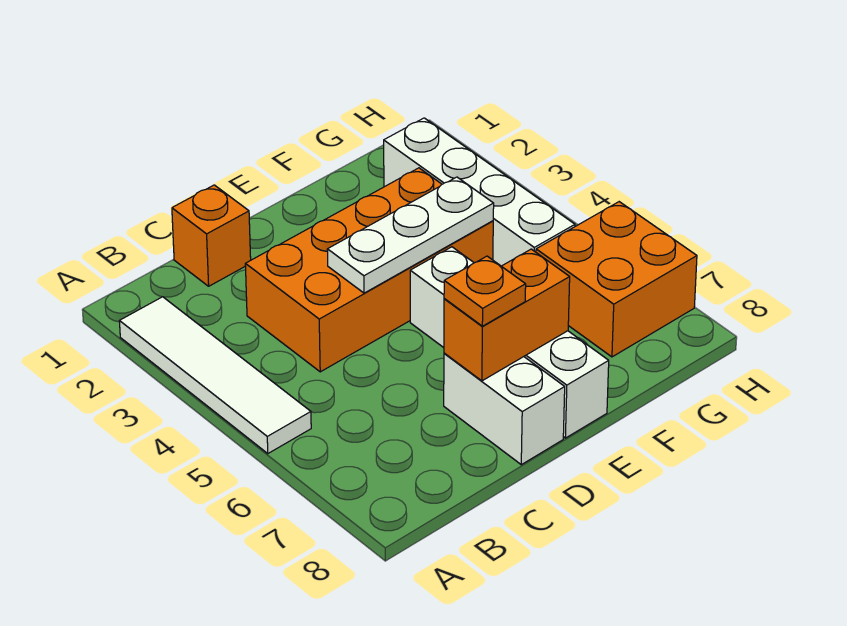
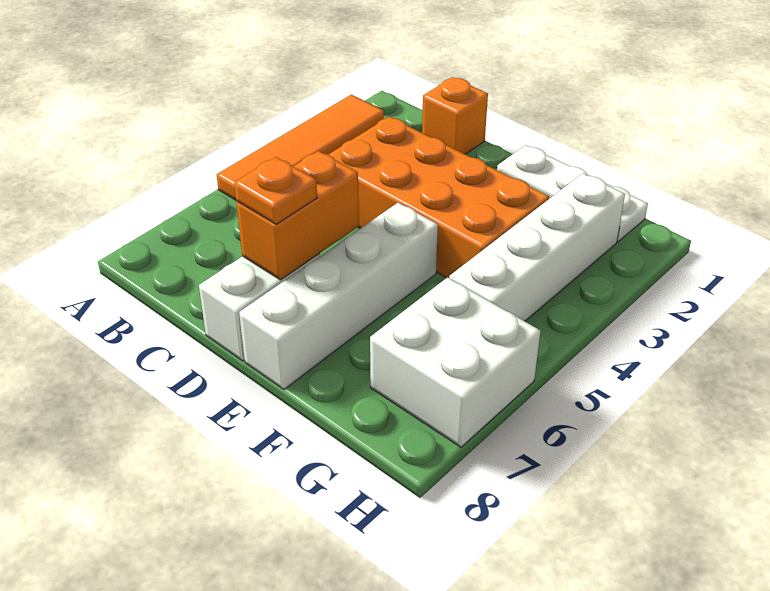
white tile A2:A5 level 1 -> orange tile A2:A5 level 1
white plate D4:F4 level 2 -> white plate E1:G1 level 1
orange brick D7:E7 level 2 -> orange brick D6:D7 level 2
orange brick G6:H7 level 1 -> white brick G6:H7 level 1

